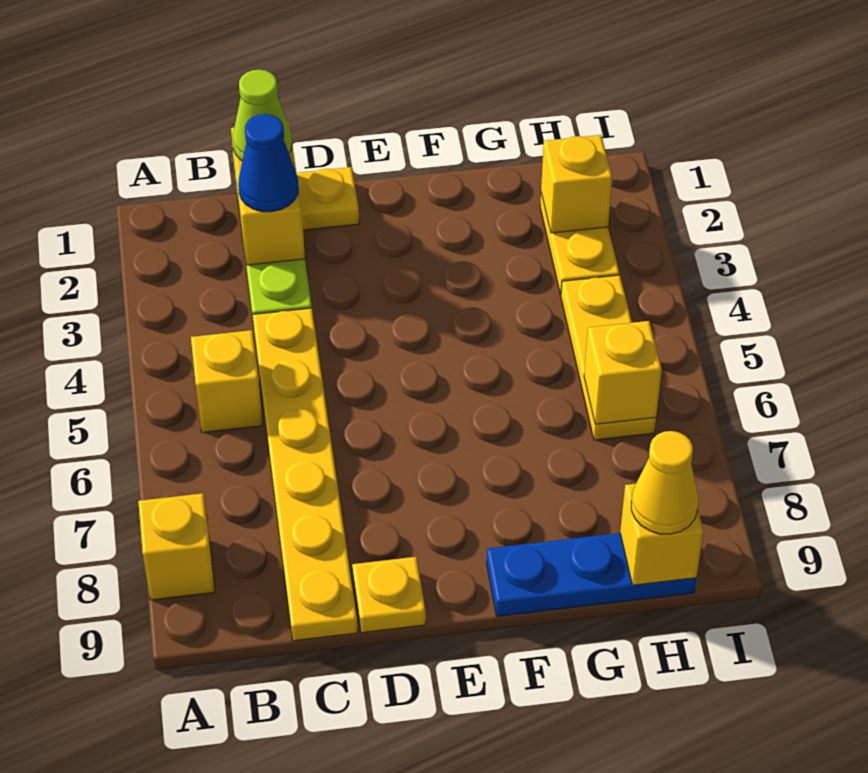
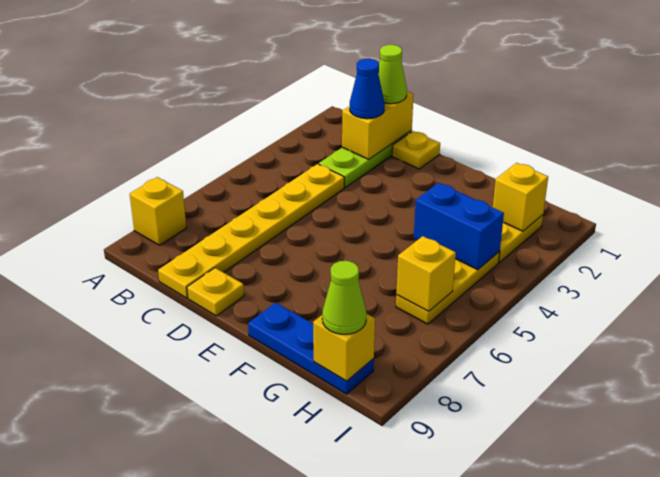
yellow brick B5 level 1 -> none
none -> blue brick G4:H4 level 2
yellow cone H9 level 3 -> lime cone H9 level 3

